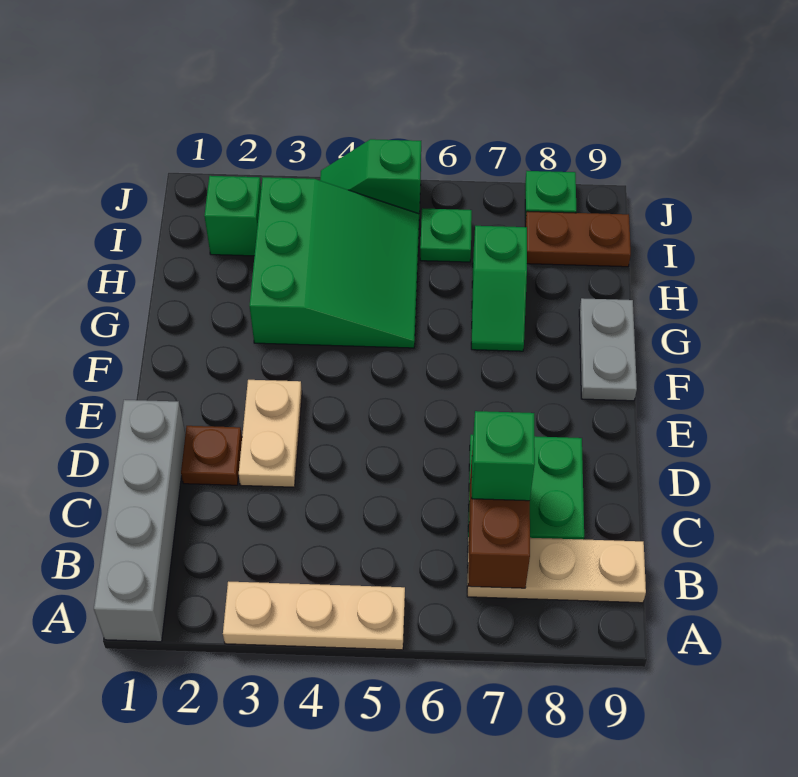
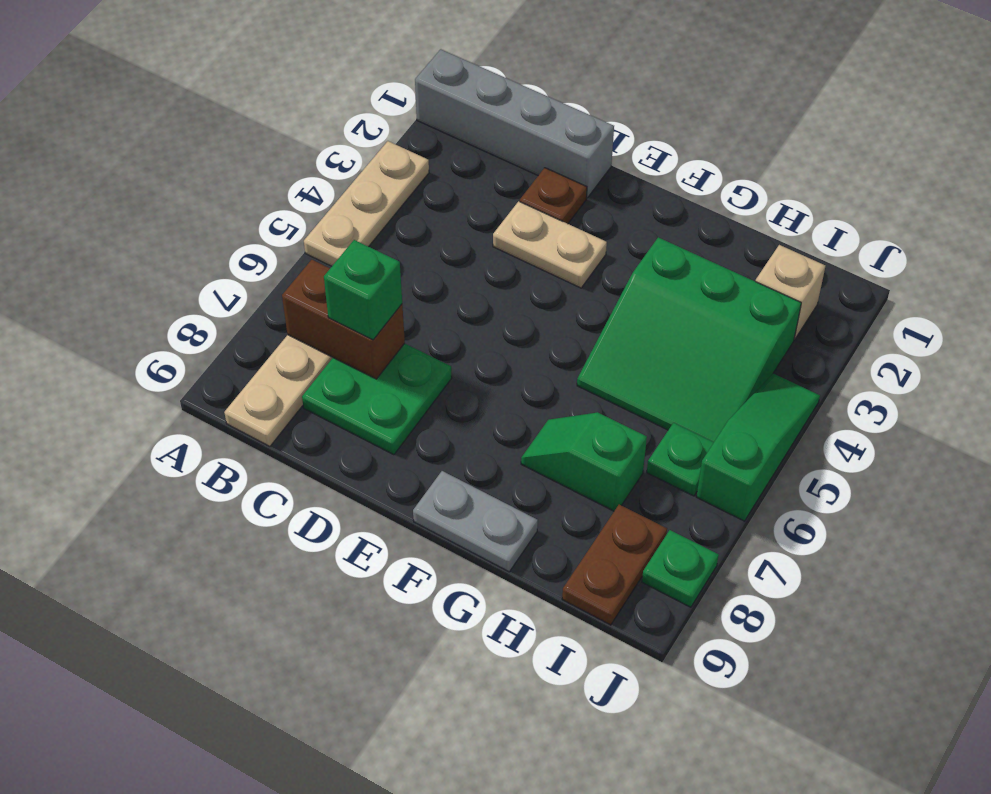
green brick I2 level 1 -> tan brick I2 level 1
green slope J4:J5 level 1 top 5 -> green slope J4:J6 level 1 top 6

